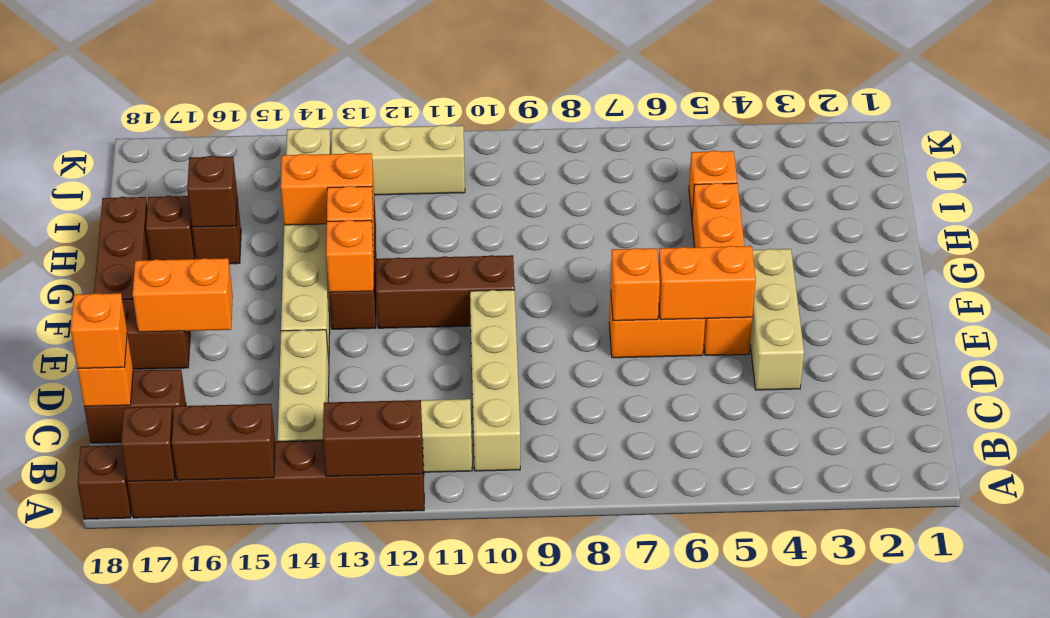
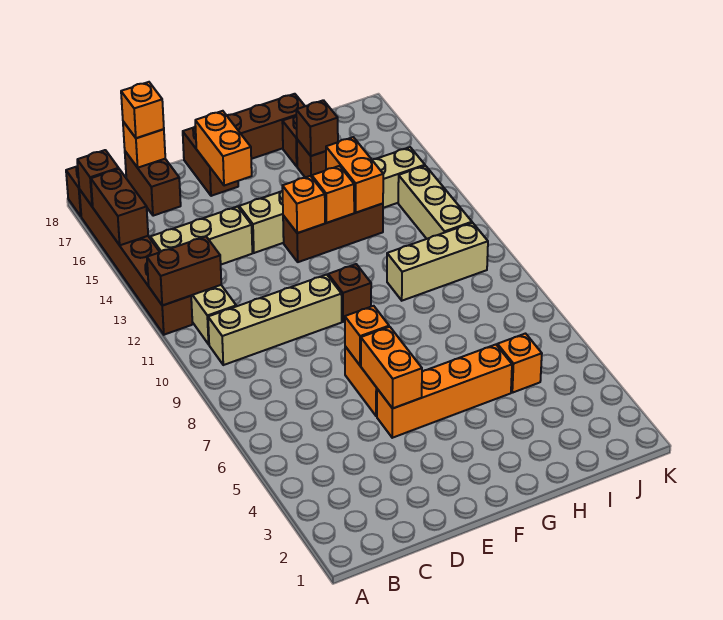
brown brick A12:A13 level 2 -> brown brick A12:B12 level 2
tan brick D4:F4 level 1 -> tan brick H10:J10 level 1
brown brick F10:F12 level 1 -> brown brick F10 level 1

